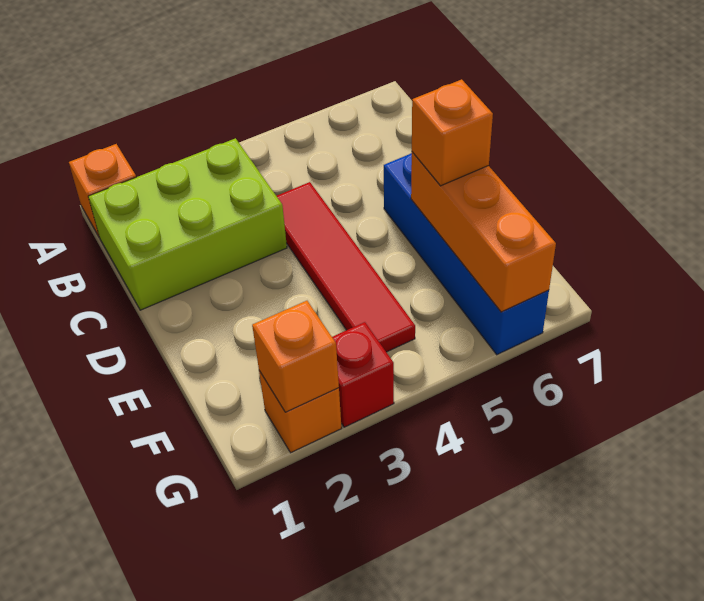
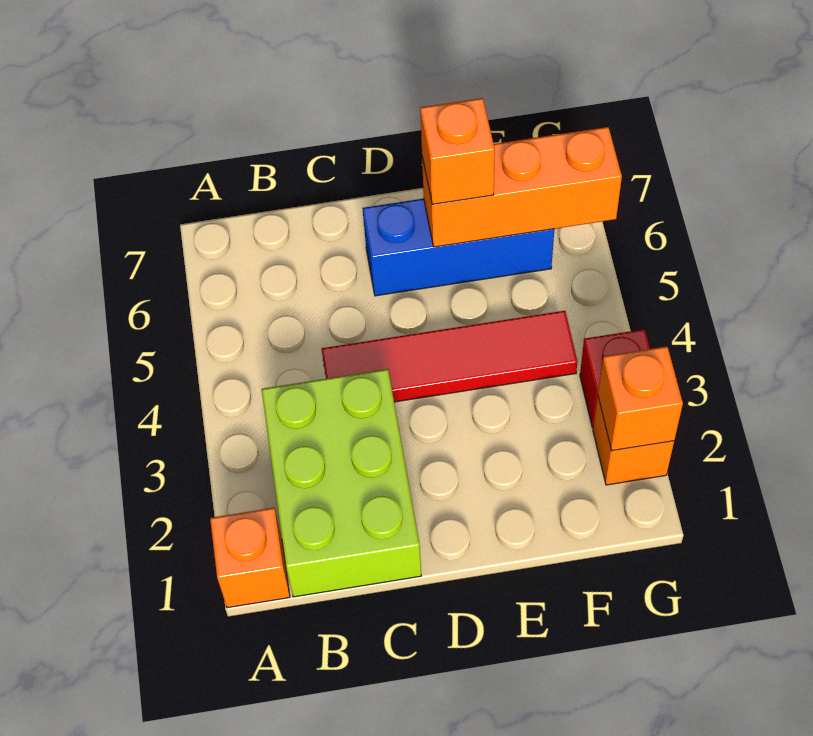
blue brick D6:G6 level 1 -> blue brick D6:F6 level 1

